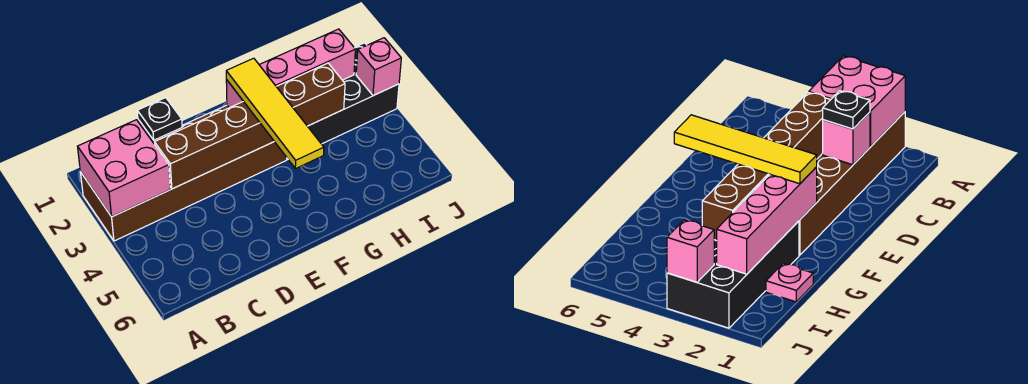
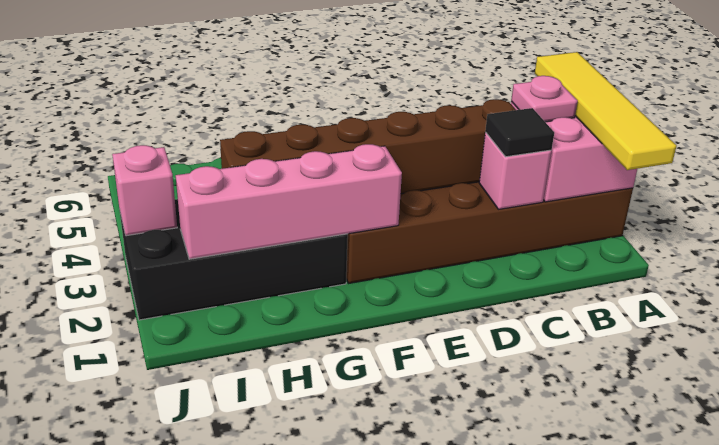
black plate C2 level 3 -> black tile C2 level 3
yellow tile F2:F5 level 3 -> yellow tile A1:A4 level 3
pink plate H1 level 1 -> pink plate B3 level 3

